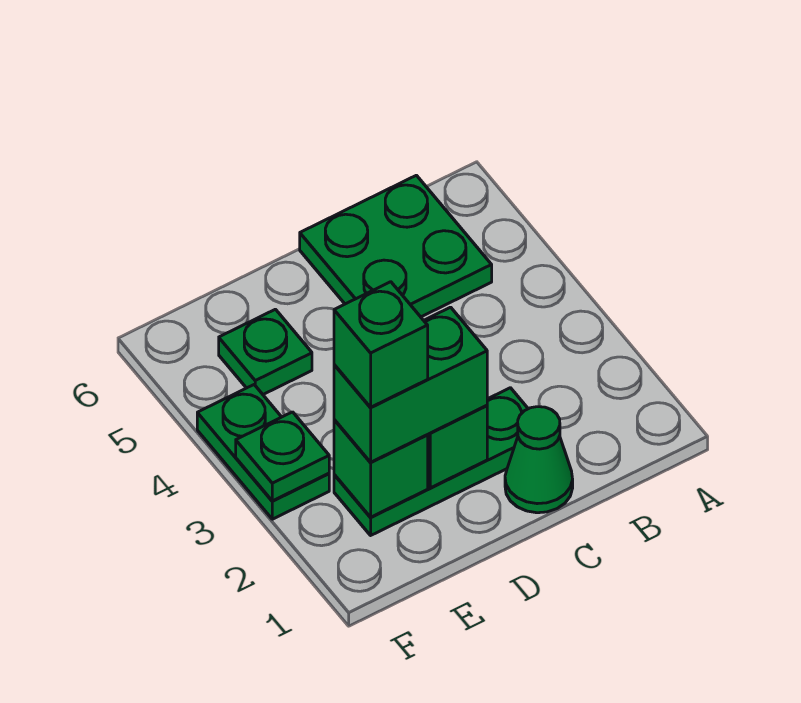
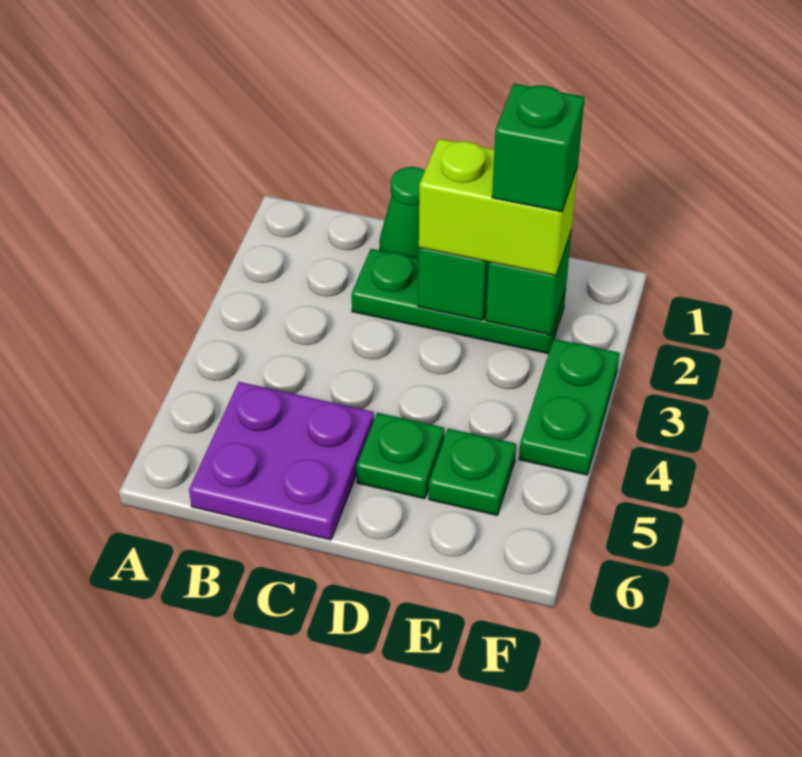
green plate B5:C6 level 1 -> purple plate B5:C6 level 1
green brick D2:E2 level 3 -> lime brick D2:E2 level 3
green plate F3 level 2 -> green plate D5 level 1

